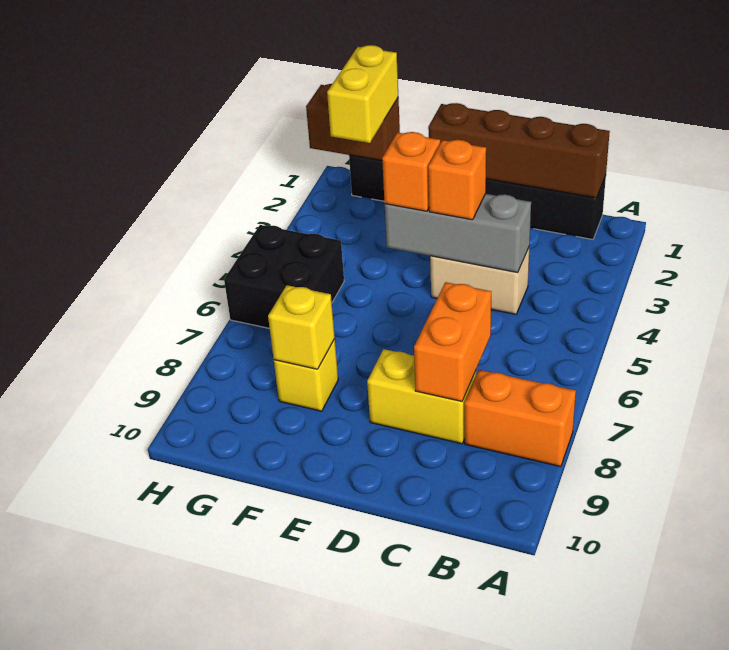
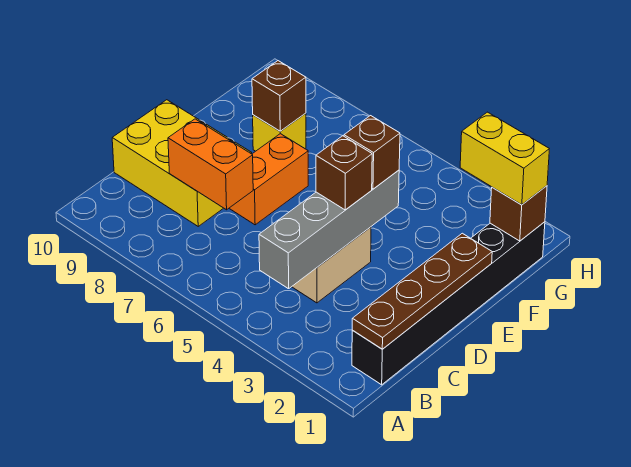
orange brick A8:B8 level 1 -> orange brick D7:E7 level 1
brown brick B1:E1 level 2 -> brown plate B1:E1 level 2
grey brick C4:E4 level 2 -> grey brick B4:E4 level 2
yellow brick C8:D8 level 1 -> yellow brick C8:D10 level 1
orange brick D4 level 3 -> brown brick D4 level 3
orange brick E4 level 3 -> brown brick E4 level 3
yellow brick F8 level 2 -> brown brick F8 level 2
brown brick G1:H1 level 2 -> brown brick G1 level 2
black brick G5:H6 level 1 -> none

